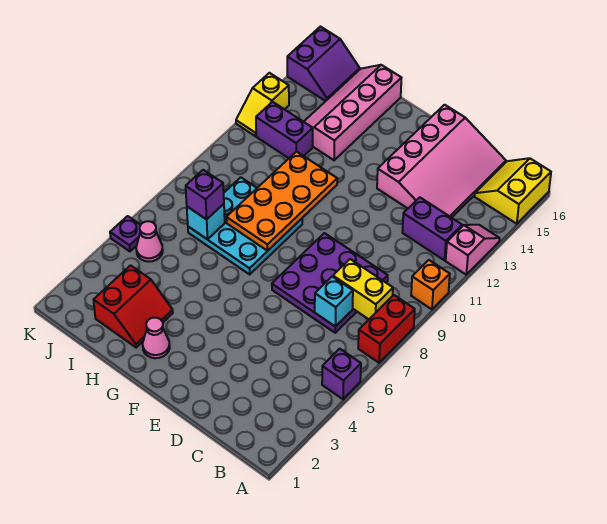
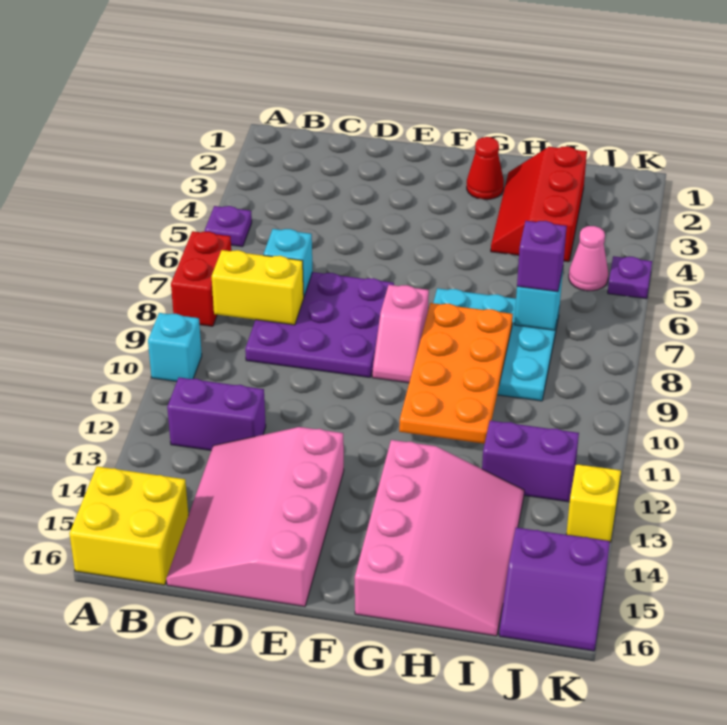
purple brick A5 level 1 -> purple plate A5 level 1
orange brick A10 level 1 -> cyan brick A10 level 1
pink slope A12:A13 level 1 top 12 -> pink slope F8:F9 level 1 top 8
yellow slope A15:B16 level 1 top A -> yellow brick A15:B16 level 1
pink cone G2 level 1 -> red cone G2 level 1
red slope H2:I3 level 1 top I -> red slope H2:I4 level 1 top I
pink slope H13:I16 level 1 top H -> pink slope G13:I16 level 1 top G
purple slope J15:K16 level 1 top K -> purple slope J15:K16 level 1 top 15

